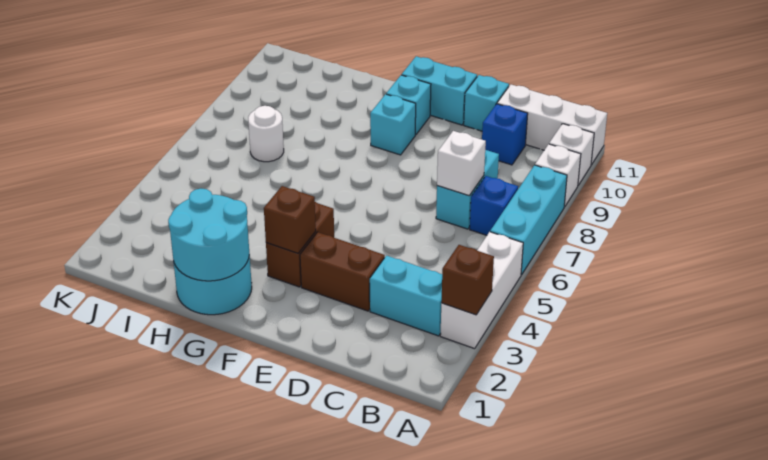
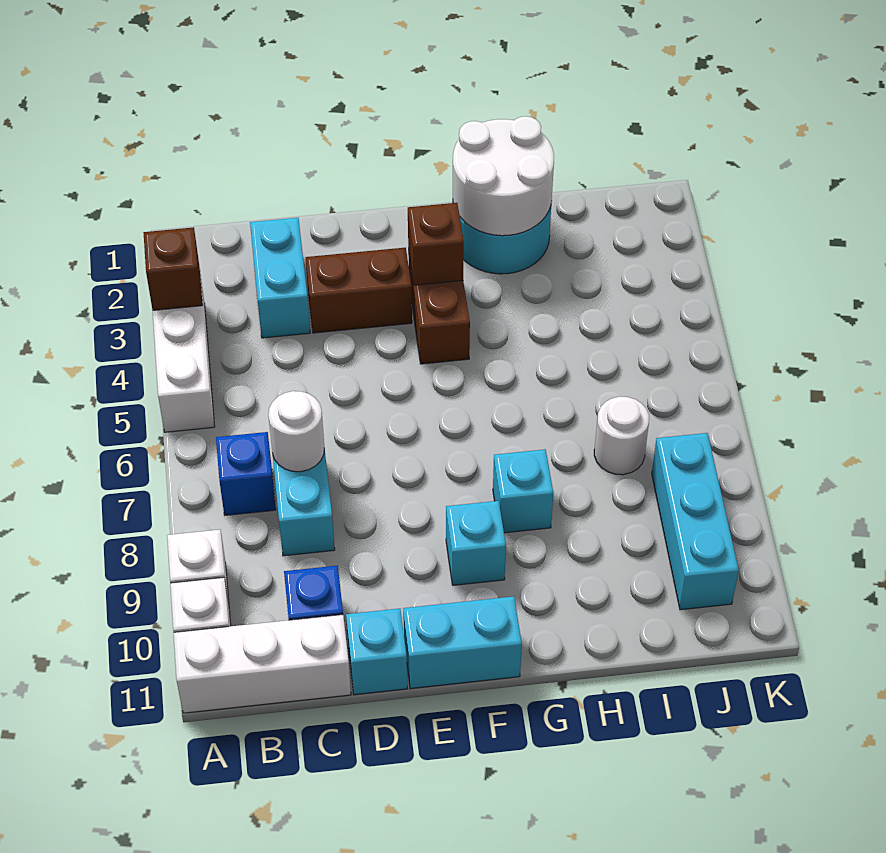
cyan brick A6:A8 level 1 -> cyan brick J8:J10 level 1
cyan brick B3:C3 level 1 -> cyan brick C2:C3 level 1
white brick C7 level 2 -> white round brick C7 level 2
cyan brick F10 level 1 -> cyan brick G8 level 1
cyan round brick G1:H2 level 2 -> white round brick G1:H2 level 2

